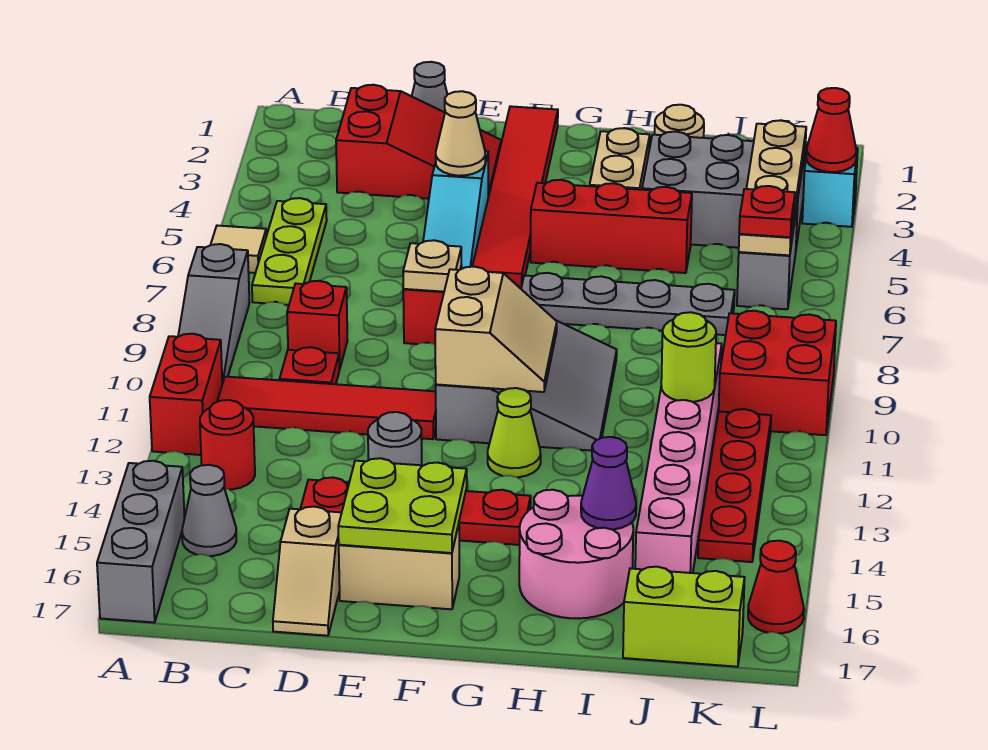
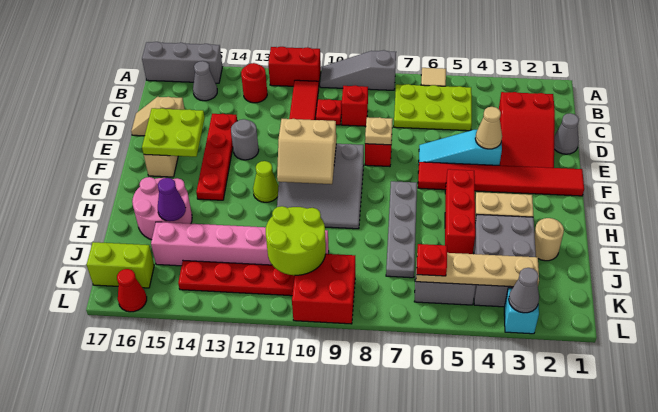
lime plate B5:B7 level 1 -> lime plate B5:C7 level 1
lime round brick J11 level 2 -> lime round brick J10:K11 level 2
lime brick J17:K17 level 1 -> lime brick K16:K17 level 1
red cone L3 level 2 -> grey cone L3 level 2

